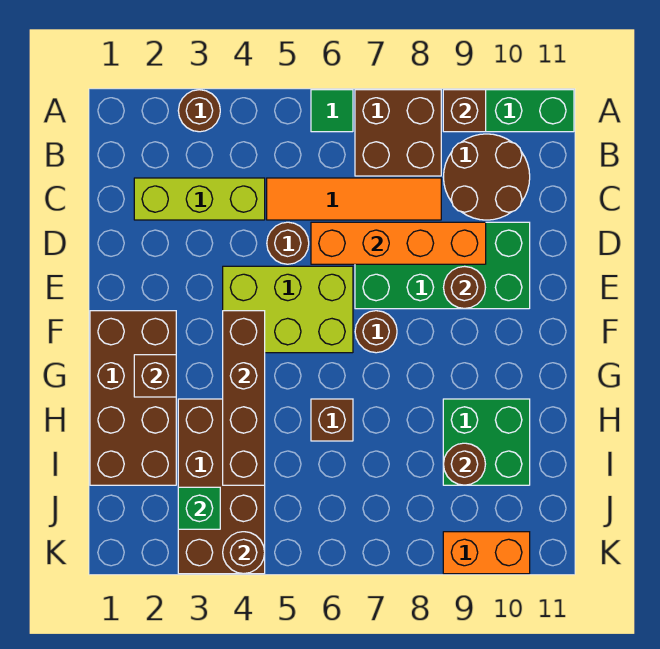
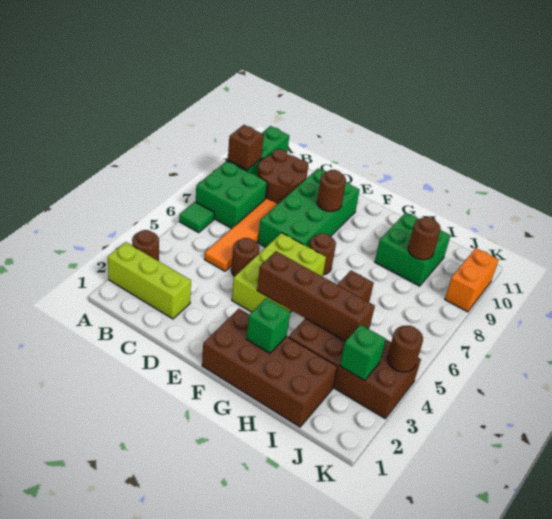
brown brick A7:B8 level 1 -> green brick A7:B8 level 1
lime brick C2:C4 level 1 -> lime brick A2:C2 level 1
orange brick D6:D9 level 2 -> none
brown brick G2 level 2 -> green brick G2 level 2

